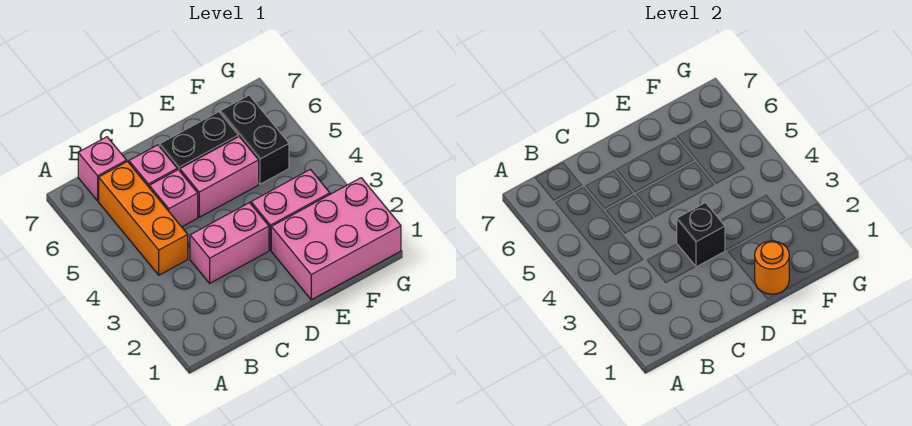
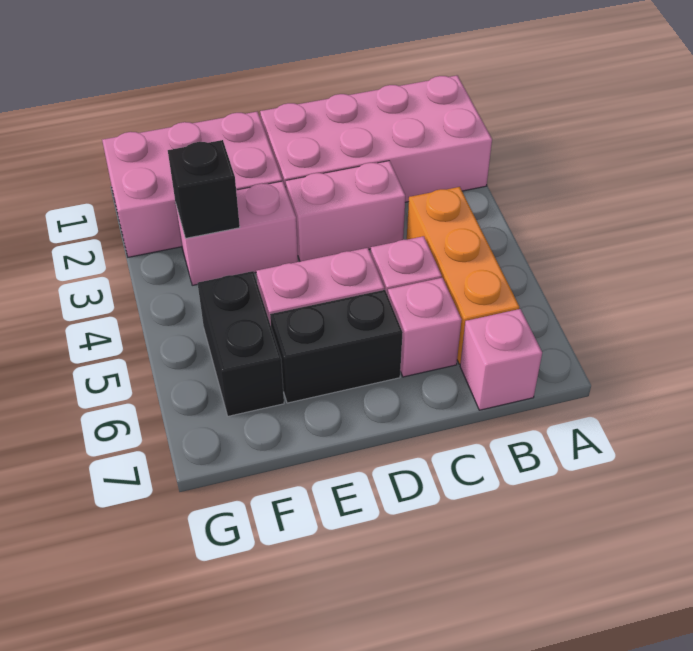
none -> pink brick A1:D2 level 1
black brick D3 level 2 -> black brick F3 level 2
orange round brick E1 level 2 -> none

